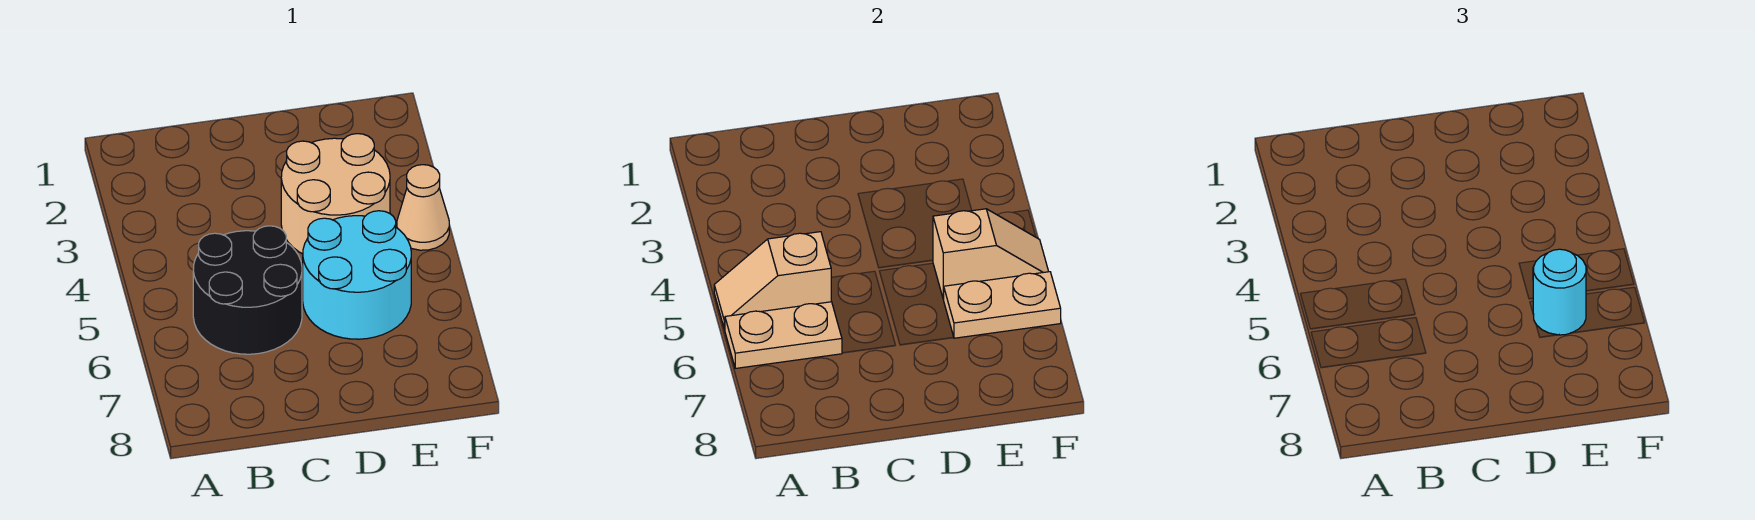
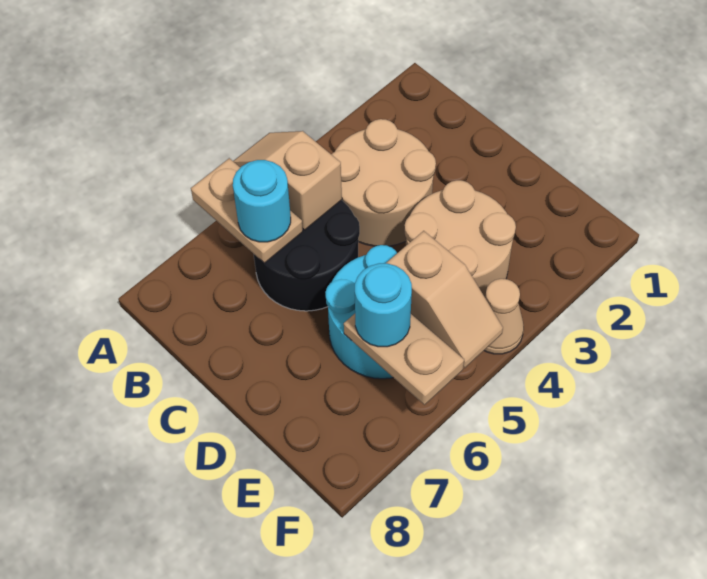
none -> tan round brick B3:C4 level 1
none -> cyan round brick B6 level 3

